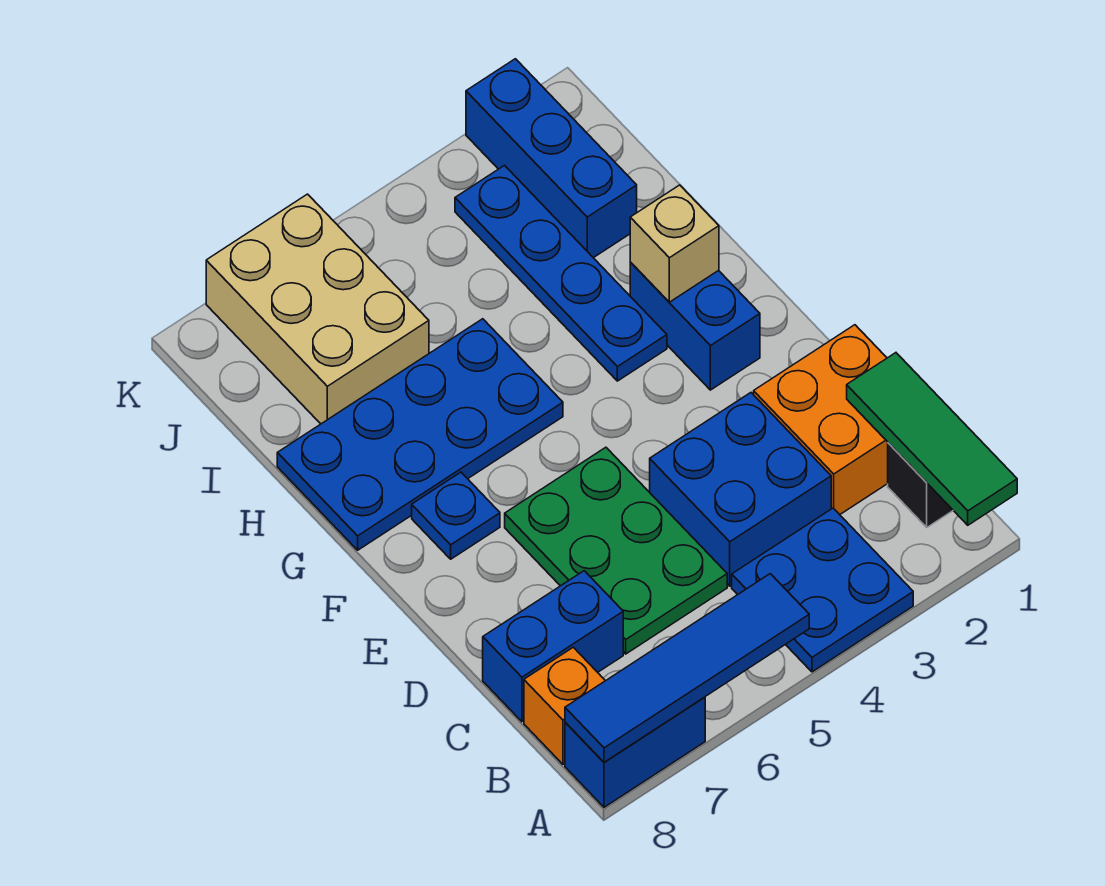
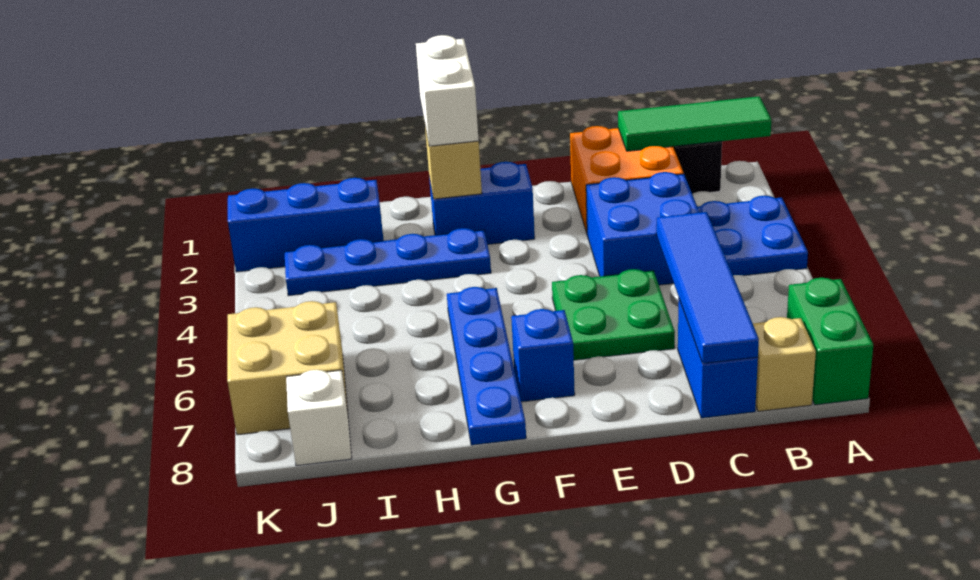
blue tile A5:A8 level 2 -> blue tile C5:C8 level 2
blue brick A7:A8 level 1 -> green brick A7:A8 level 1
orange brick B8 level 1 -> tan brick B8 level 1
green plate C5:E6 level 1 -> green plate D5:E6 level 1
blue plate F7 level 1 -> blue brick F7 level 1
none -> white brick G1:G2 level 3
blue plate G5:H8 level 1 -> blue plate G5:G8 level 1
tan brick I6:K7 level 1 -> tan brick J6:K7 level 1
none -> white brick J8 level 1

